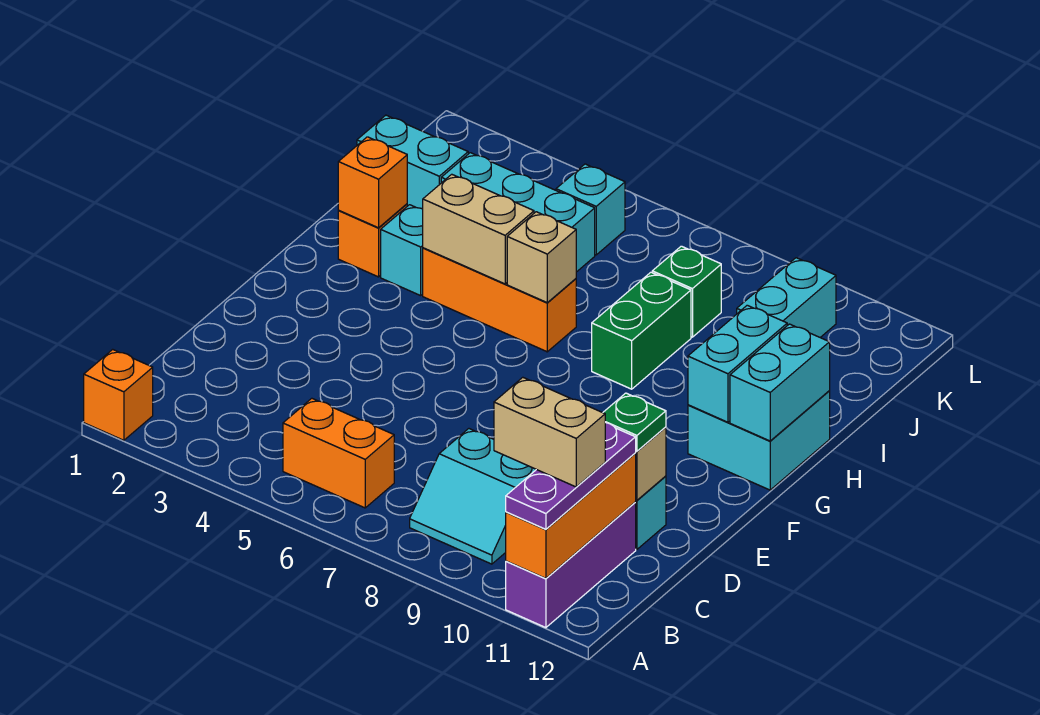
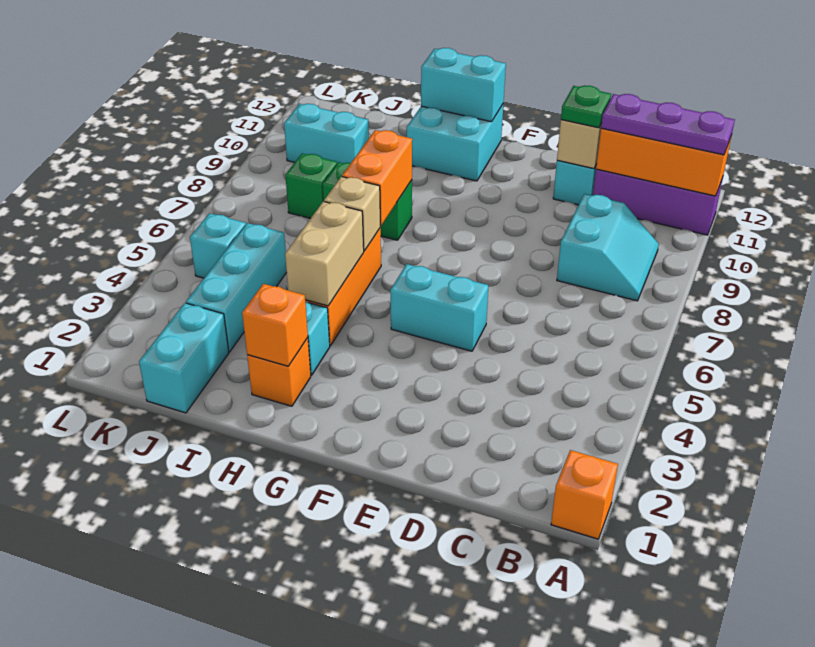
orange brick B5:B6 level 1 -> orange brick H7:H8 level 2
tan brick B10:B11 level 4 -> none
cyan brick G11:H11 level 2 -> cyan brick E5:F5 level 1

